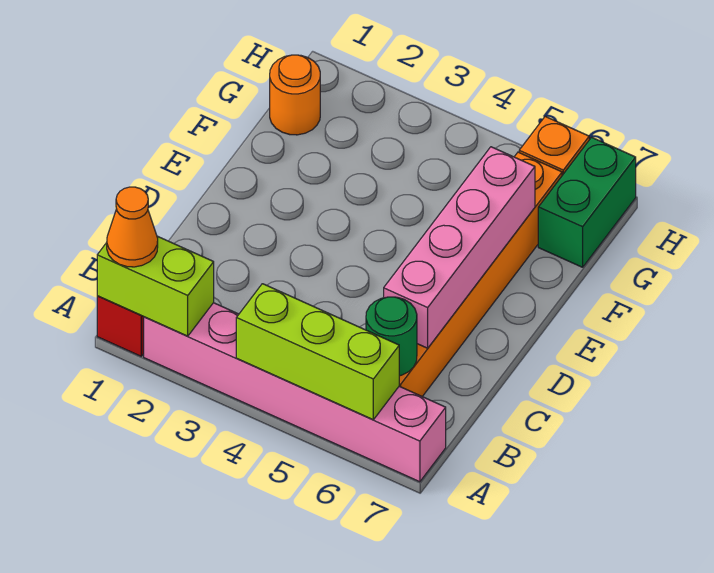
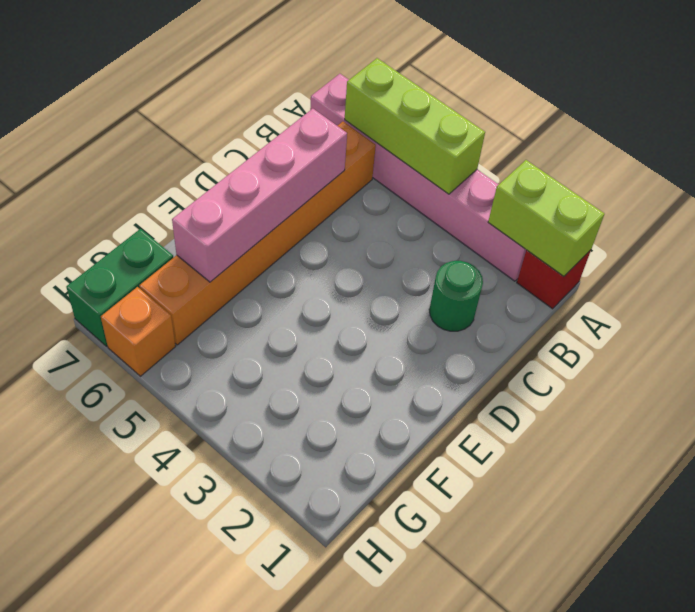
orange cone A1 level 3 -> none
green round brick B6 level 2 -> green round brick C2 level 1
orange round brick G1 level 1 -> none

